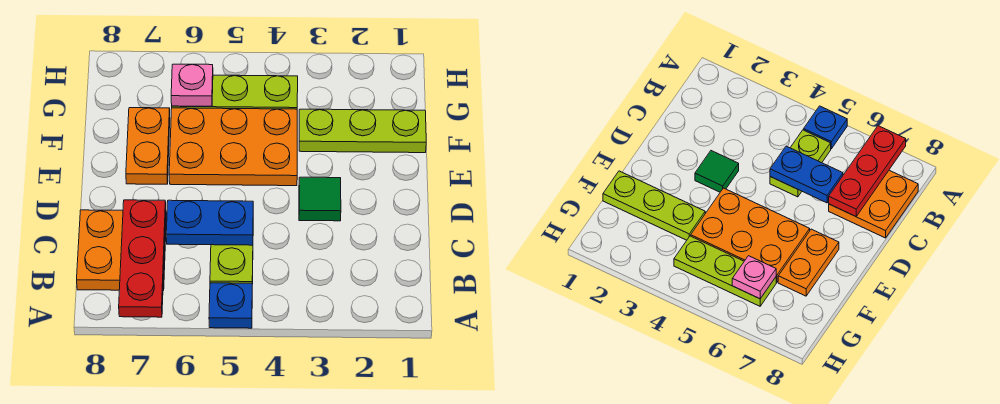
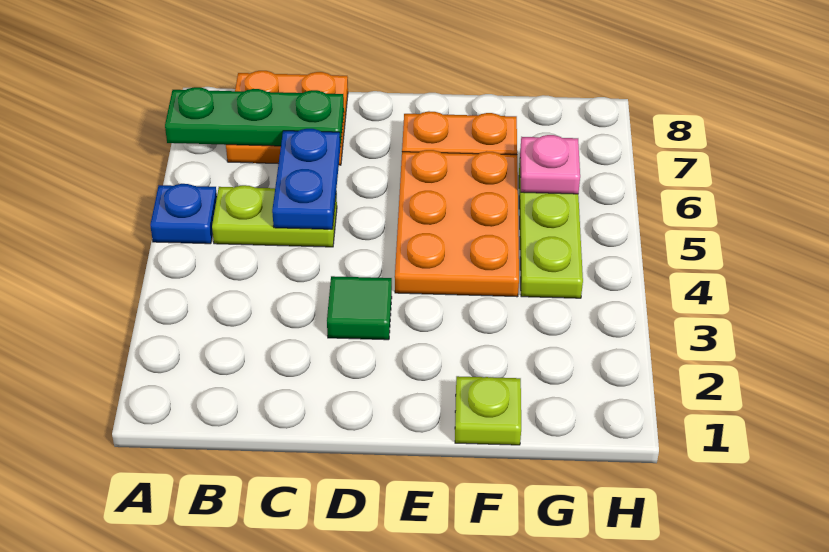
red plate A7:C7 level 2 -> green plate A7:C7 level 2
lime plate F1:F3 level 1 -> lime plate F1 level 1

